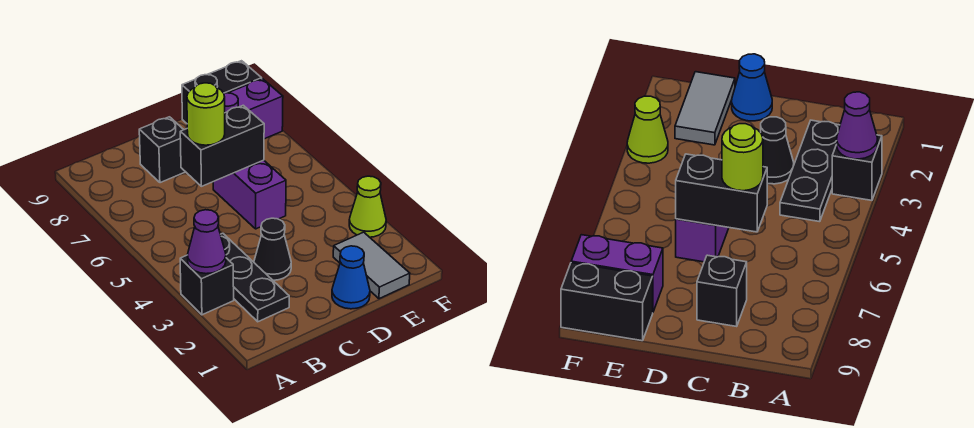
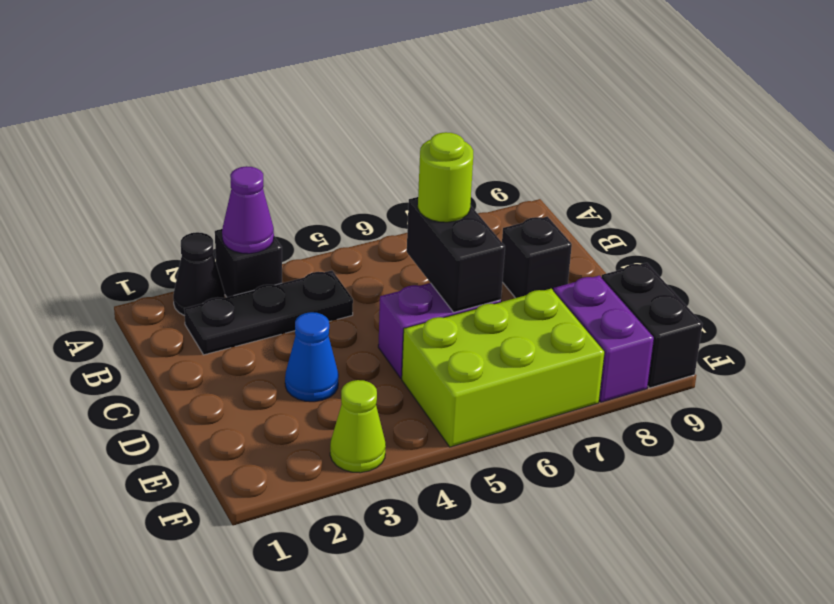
black cone C3 level 1 -> black cone A2 level 1
blue cone D1 level 1 -> blue cone D3 level 1
grey tile E1:E2 level 1 -> none
none -> lime brick E5:F7 level 1

